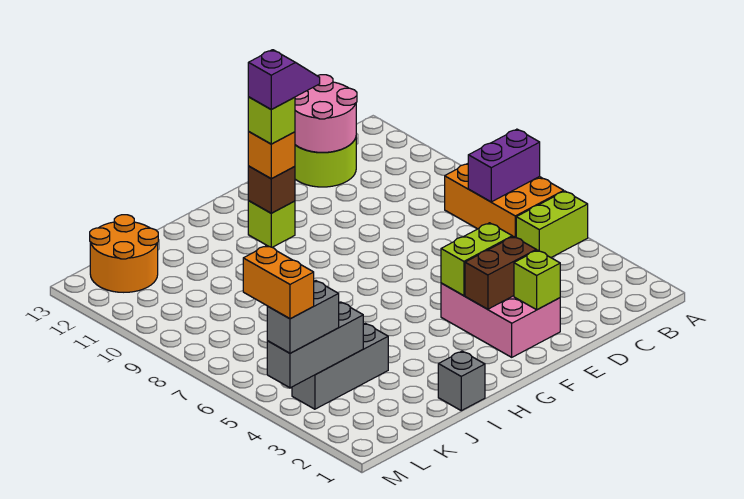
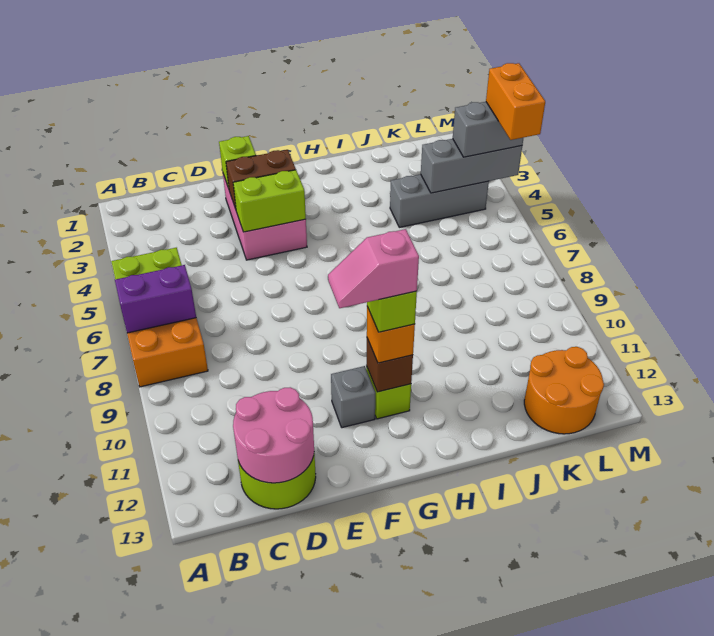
purple slope F11:G11 level 5 top G -> pink slope F11:G11 level 5 top G
grey brick I1 level 1 -> grey brick F11 level 1

